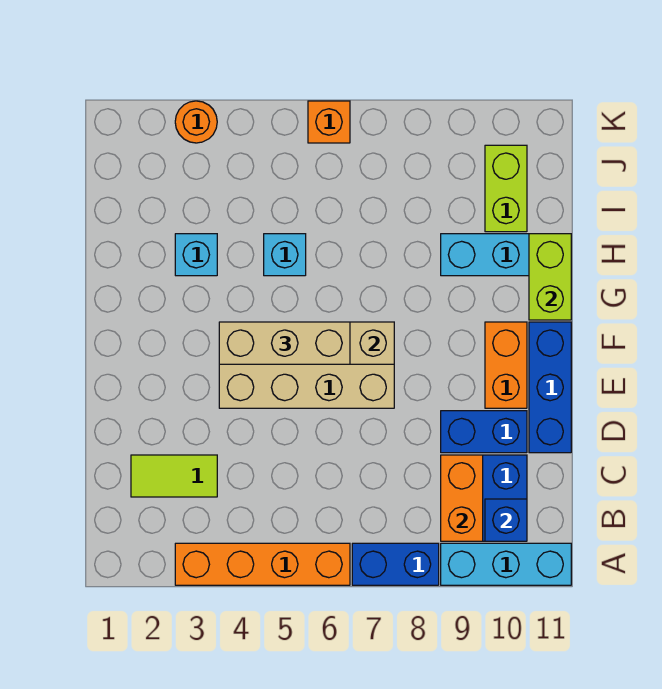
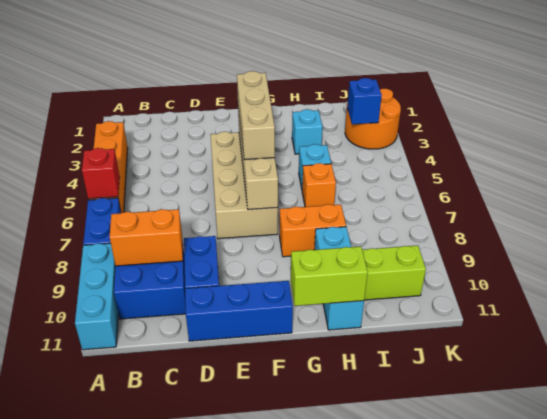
none -> red brick A6 level 2
blue brick B10 level 2 -> blue brick J3 level 2
lime tile C2:C3 level 1 -> none
orange brick E10:F10 level 1 -> orange brick G8:H8 level 1
orange round brick K3 level 1 -> orange round brick J2:K3 level 1
orange brick K6 level 1 -> orange brick H6 level 1

